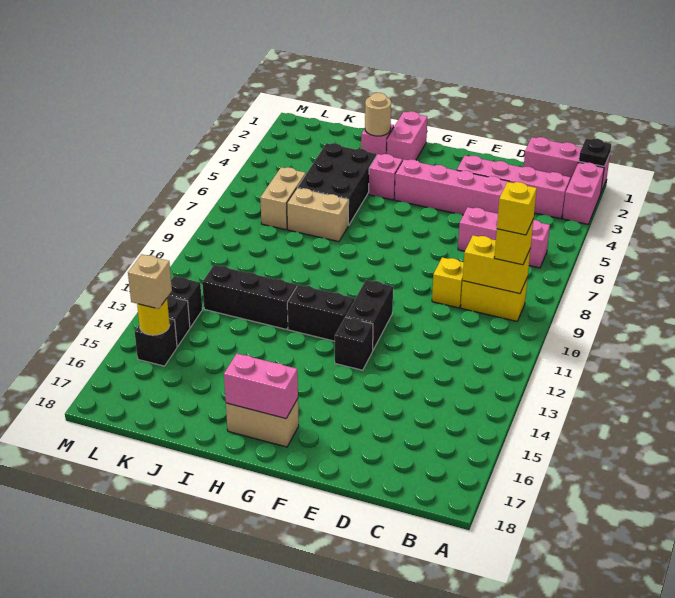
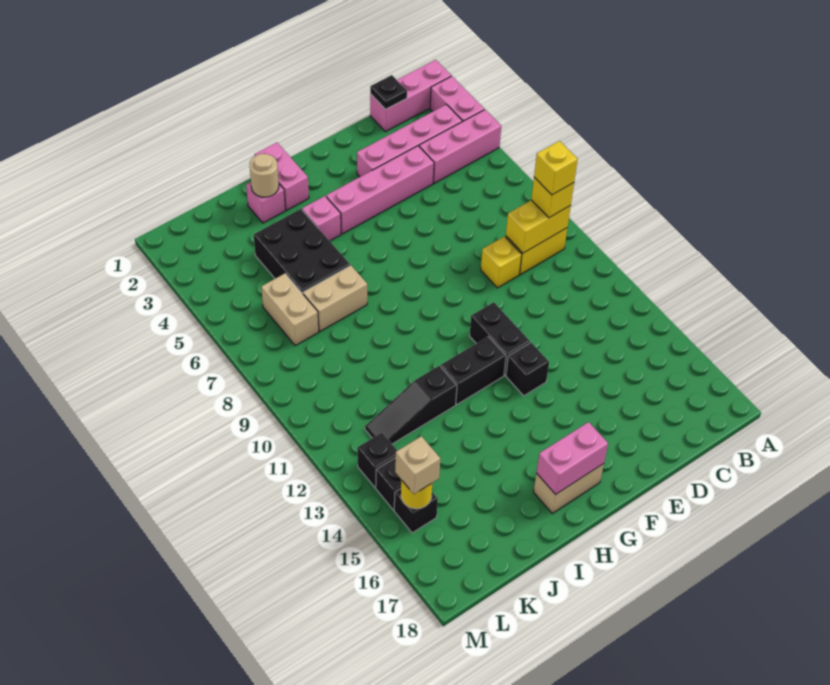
black plate A1 level 2 -> black plate C1 level 2
pink brick B6:D6 level 1 -> pink brick A4:C4 level 1
black brick I12:K12 level 1 -> black slope I12:K12 level 1 top I

